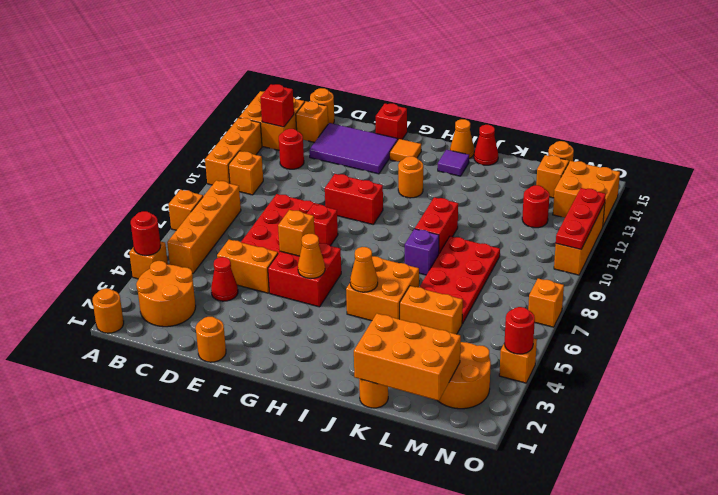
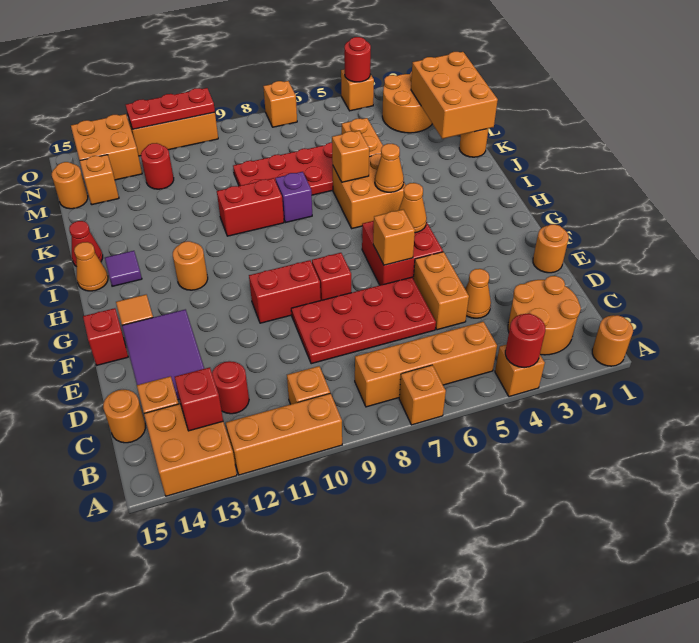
red cone D4 level 1 -> orange cone D4 level 1
red brick F10:G10 level 1 -> red brick F9:F10 level 1
none -> orange brick J6 level 2

